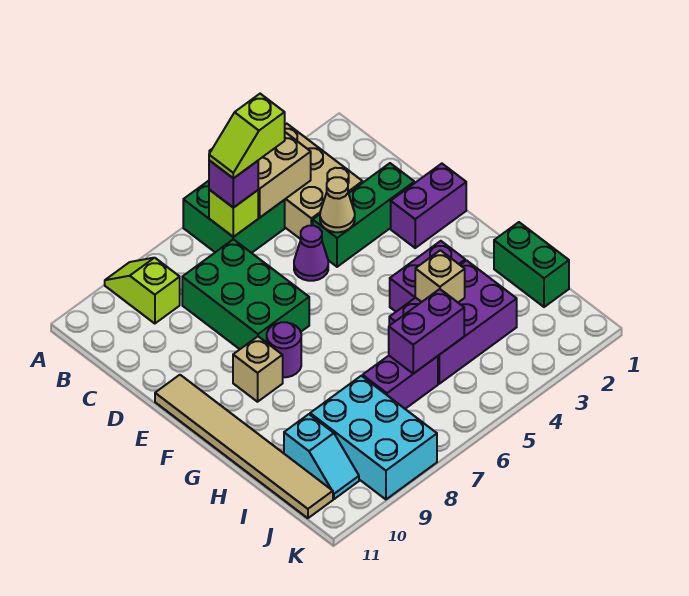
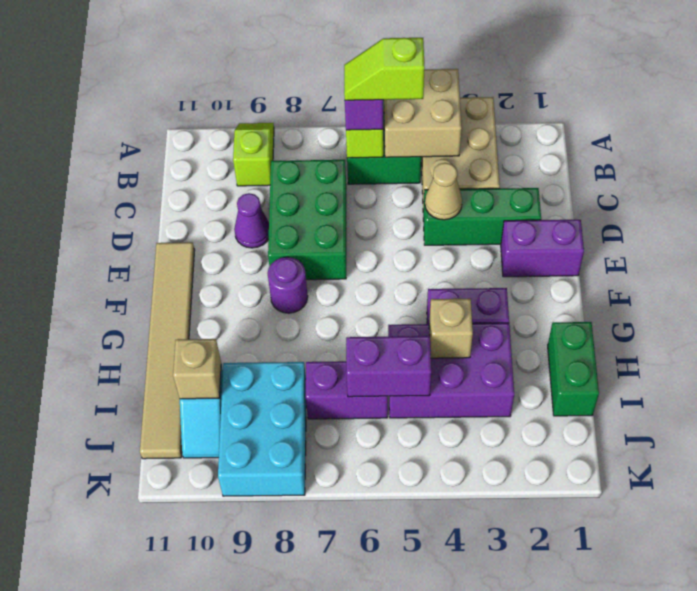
purple cone D5 level 1 -> purple cone D9 level 1
tan brick F9 level 1 -> tan brick I10 level 2

